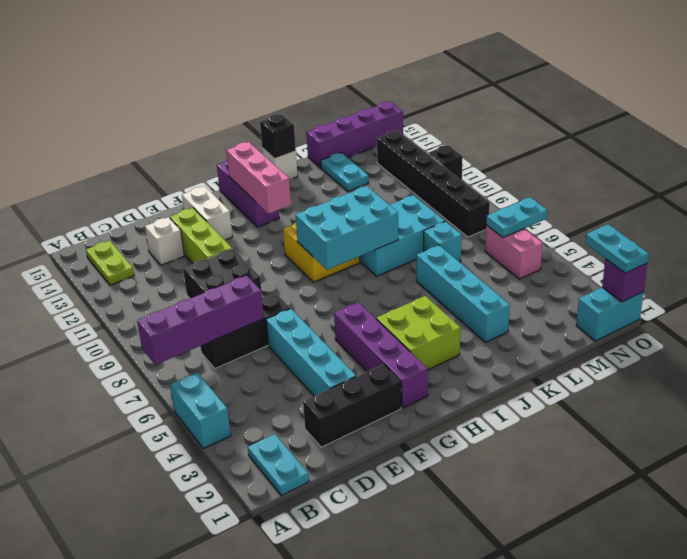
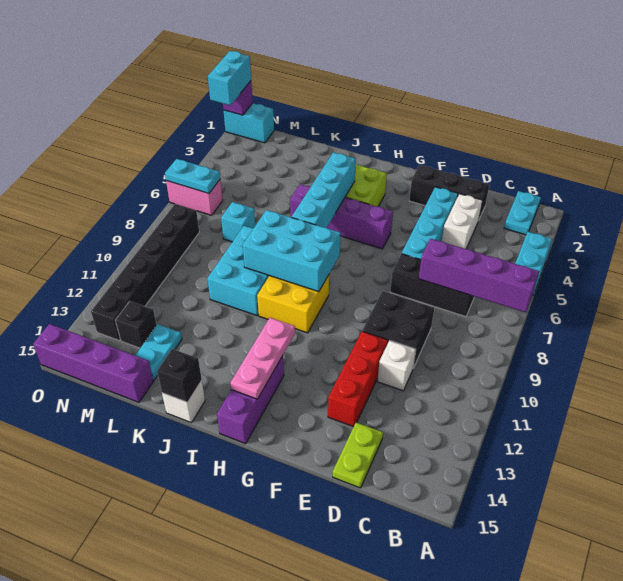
lime plate B13:B14 level 1 -> lime plate D14:D15 level 1
white brick D13 level 1 -> white brick D11 level 1
lime brick E11:E13 level 1 -> red brick E11:E13 level 1
white brick F13:F14 level 1 -> white brick D3:D4 level 1
purple brick G2:G5 level 1 -> purple brick G5:J5 level 1
pink brick H12:H14 level 2 -> pink plate H12:H14 level 2
cyan brick J8:L9 level 1 -> cyan brick J8:K10 level 1
cyan brick K3:K6 level 1 -> cyan brick I4:I7 level 2
pink brick N5:N6 level 1 -> pink brick N6:O6 level 1
cyan plate O1:O2 level 3 -> cyan brick O1:O2 level 3
black brick O11 level 1 -> black brick M13 level 1

